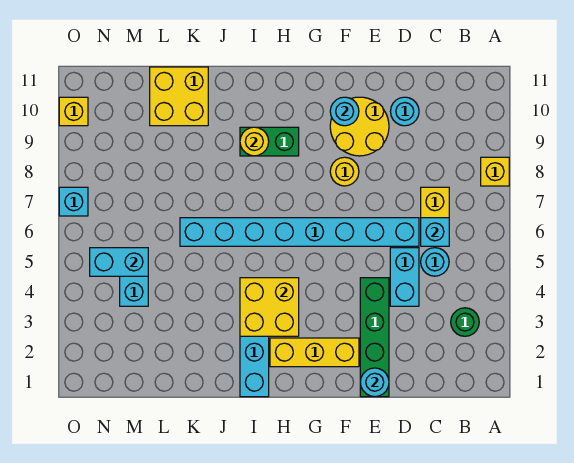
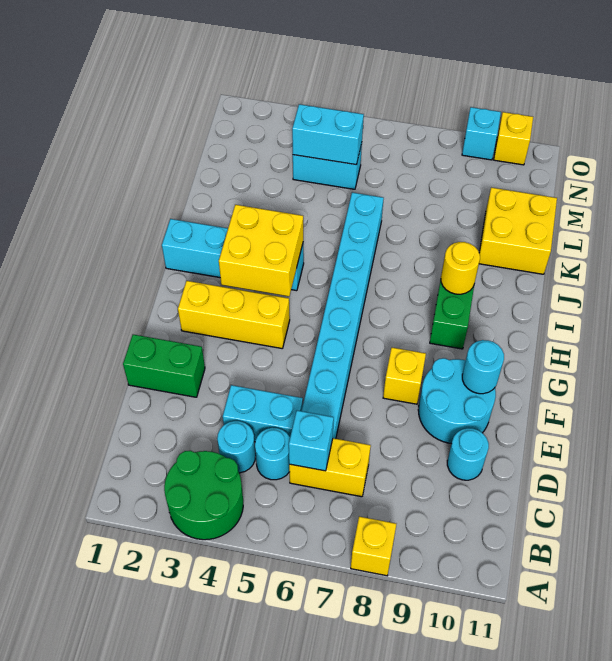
green round brick B3 level 1 -> green round brick A3:B4 level 1
green brick E1:E4 level 1 -> green brick E1:E2 level 1
cyan round brick E1 level 2 -> cyan round brick C4 level 1
yellow round brick E9:F10 level 1 -> cyan round brick E9:F10 level 1
yellow brick F2:H2 level 1 -> yellow brick G2:G4 level 1
yellow round brick F8 level 1 -> yellow brick F8 level 1
cyan brick M5:N5 level 2 -> cyan brick M4:M5 level 2
cyan brick O7 level 1 -> cyan brick O9 level 1

